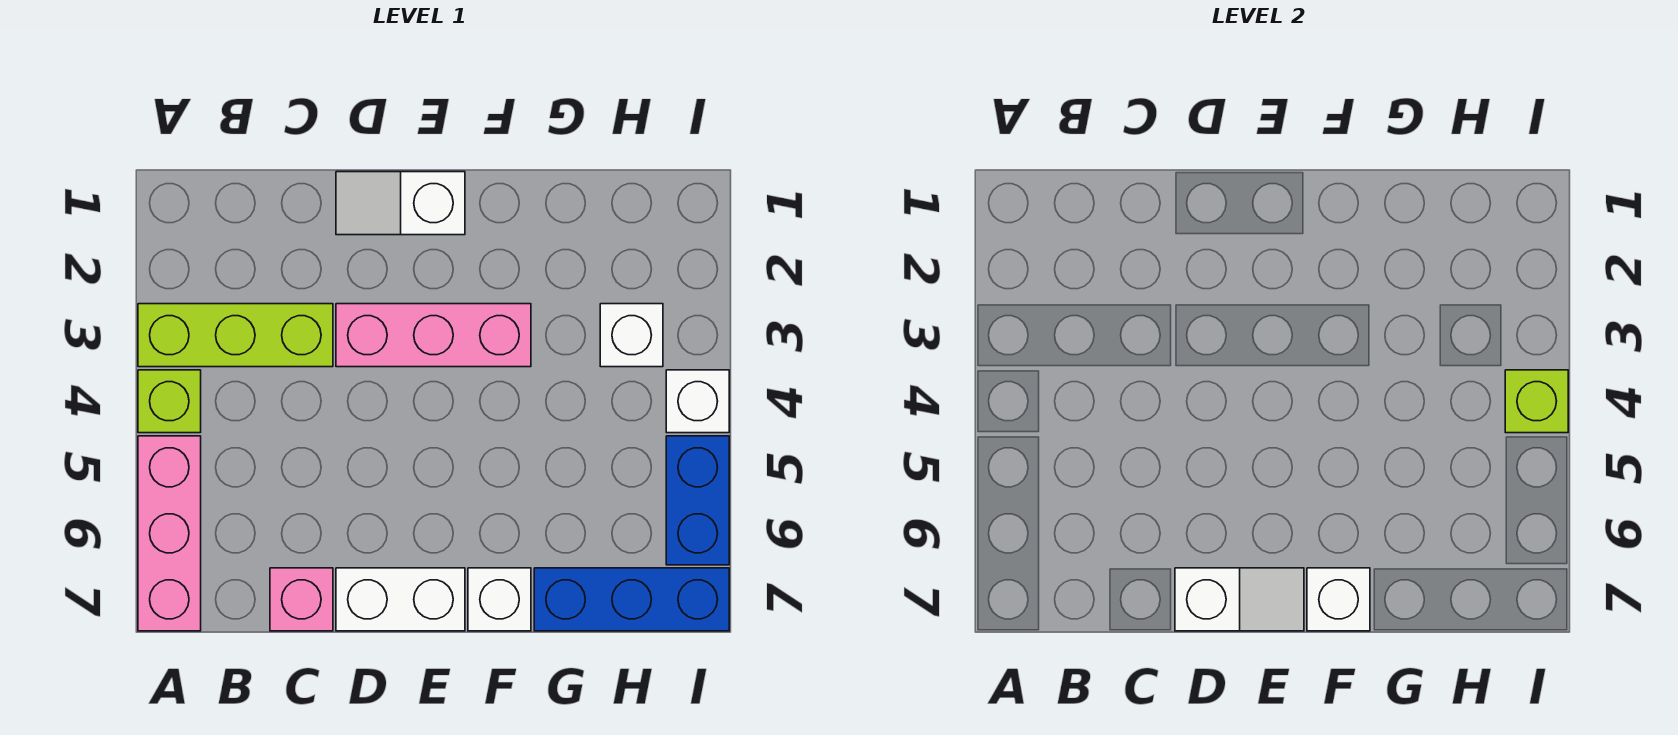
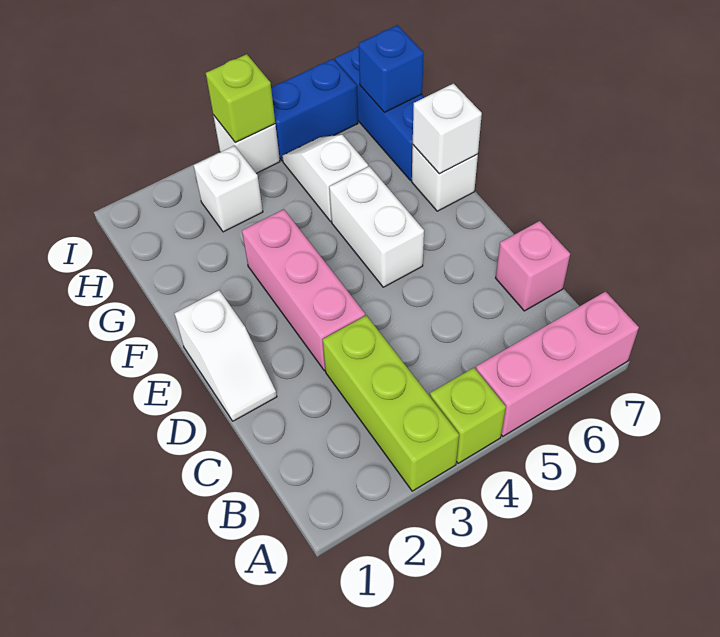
white brick D7:E7 level 1 -> white brick E5:F5 level 1
white slope D7:E7 level 2 top D -> white slope G5:H5 level 1 top G
none -> blue brick H7 level 2

